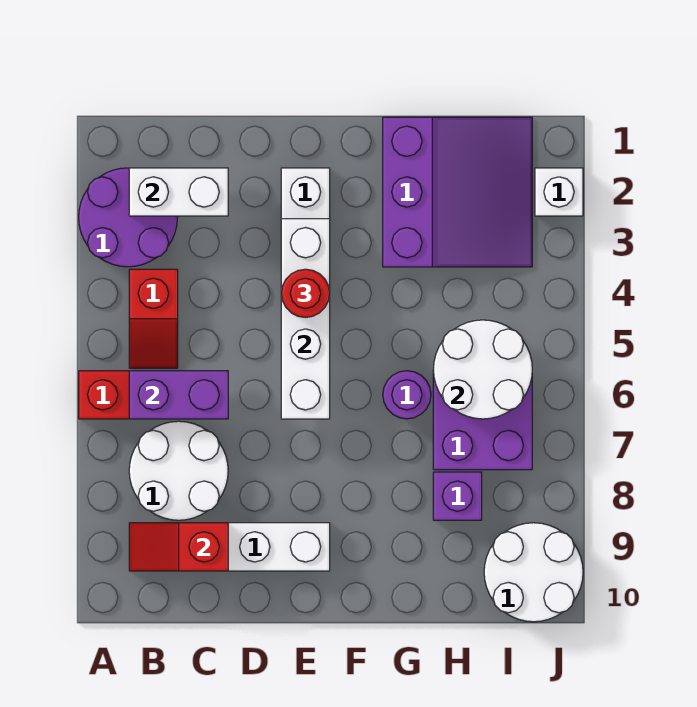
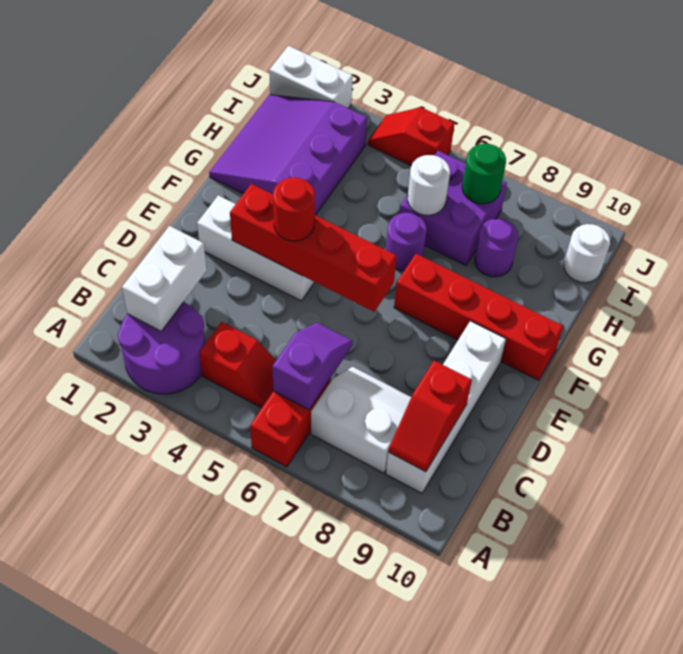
purple brick B6:C6 level 2 -> purple slope B6:C6 level 2 top B
white round brick B7:C8 level 1 -> white slope B7:C8 level 1 top B
white brick E3:E6 level 2 -> red brick E3:E6 level 2
none -> red brick F7:F10 level 1
purple slope G1:I3 level 1 top G -> purple slope G1:I3 level 1 top 3
white round brick H5:I6 level 2 -> white round brick H6 level 2
purple brick H8 level 1 -> purple round brick H8 level 1
none -> green round brick I7 level 2
white round brick I9:J10 level 1 -> white round brick I10 level 1
white brick J2 level 1 -> white brick J1:J2 level 1
none -> red slope J4:J5 level 1 top 5

